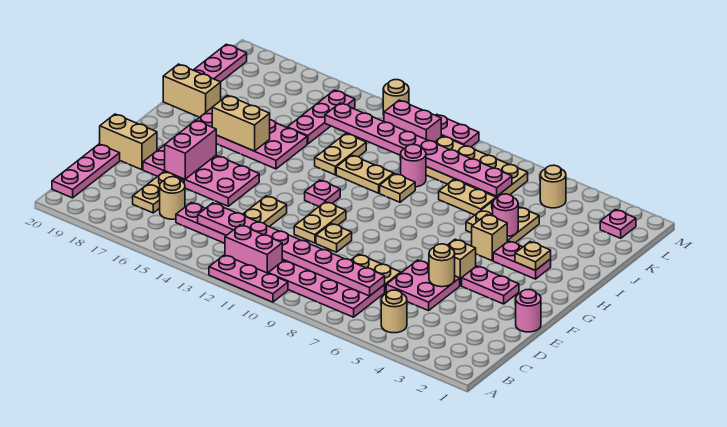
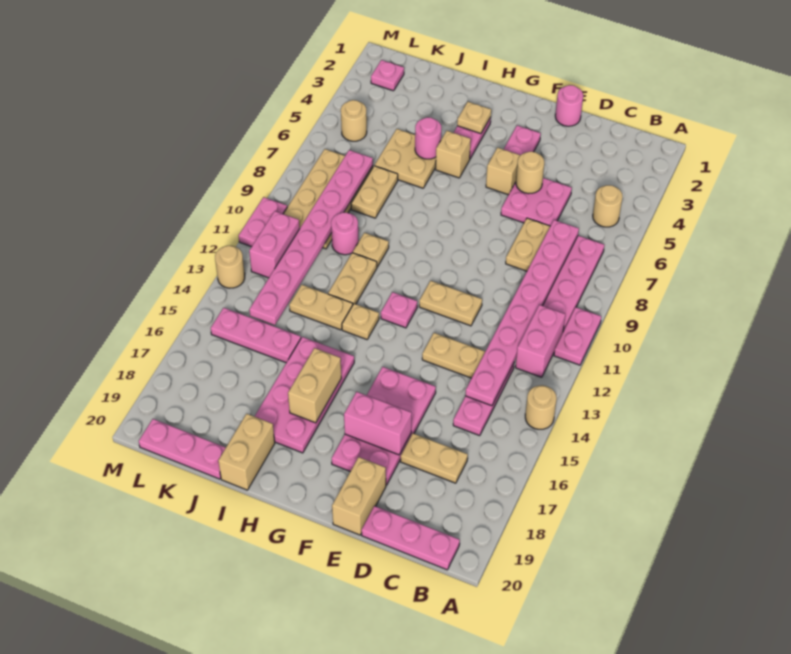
pink plate A10:A12 level 1 -> pink plate A10:A11 level 1
tan round brick C16 level 1 -> tan round brick A14 level 1
tan plate E10 level 1 -> tan plate H13 level 1

